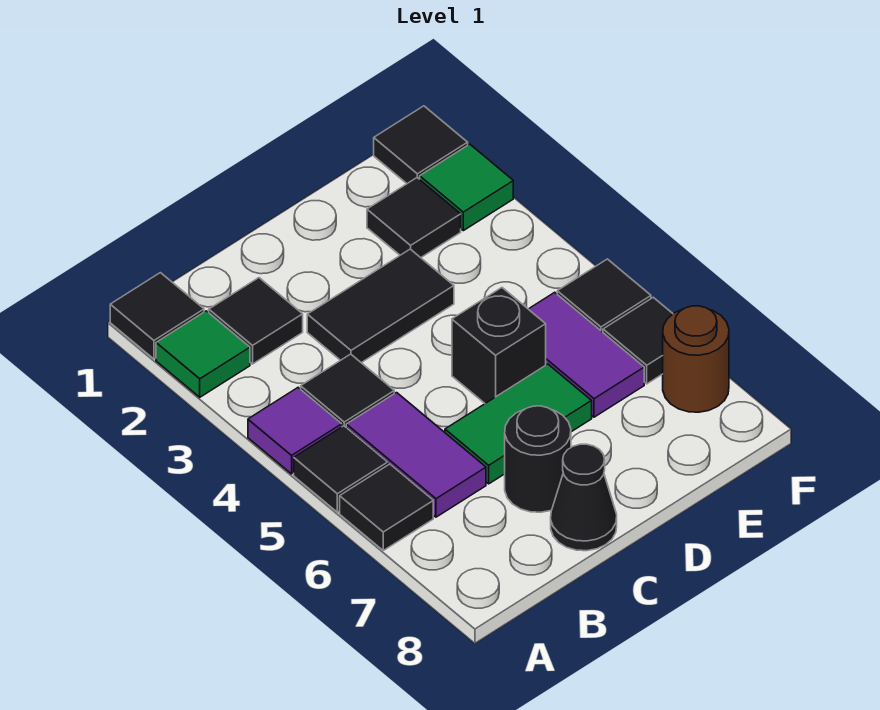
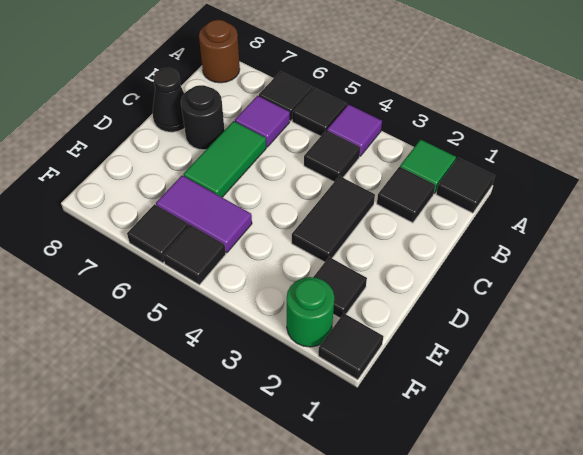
purple tile B5:B6 level 1 -> purple tile B6 level 1
black brick D5 level 1 -> none
green tile F2 level 1 -> green round brick F2 level 1
brown round brick F7 level 1 -> brown round brick A8 level 1

